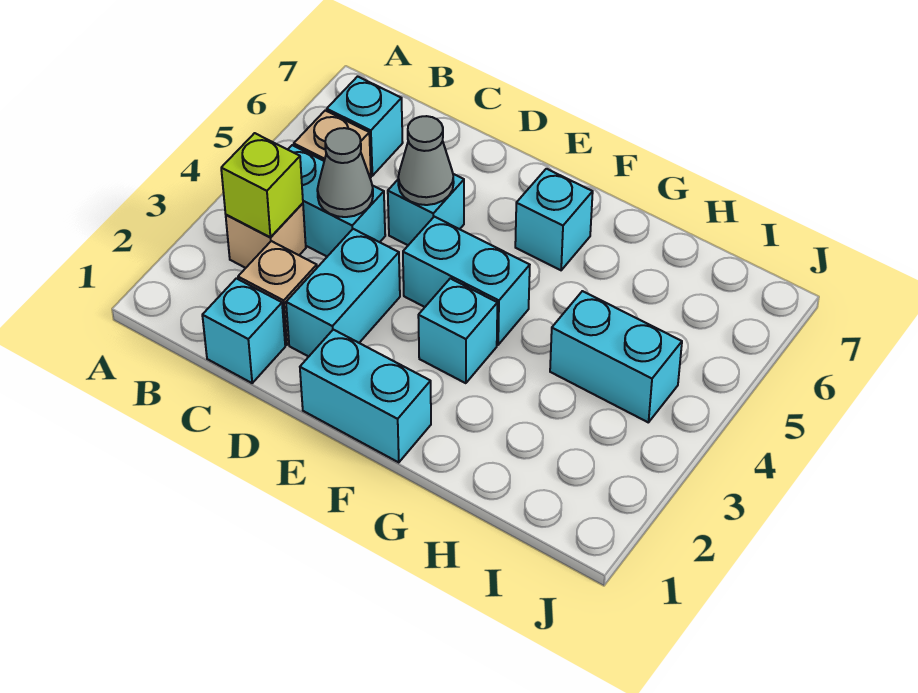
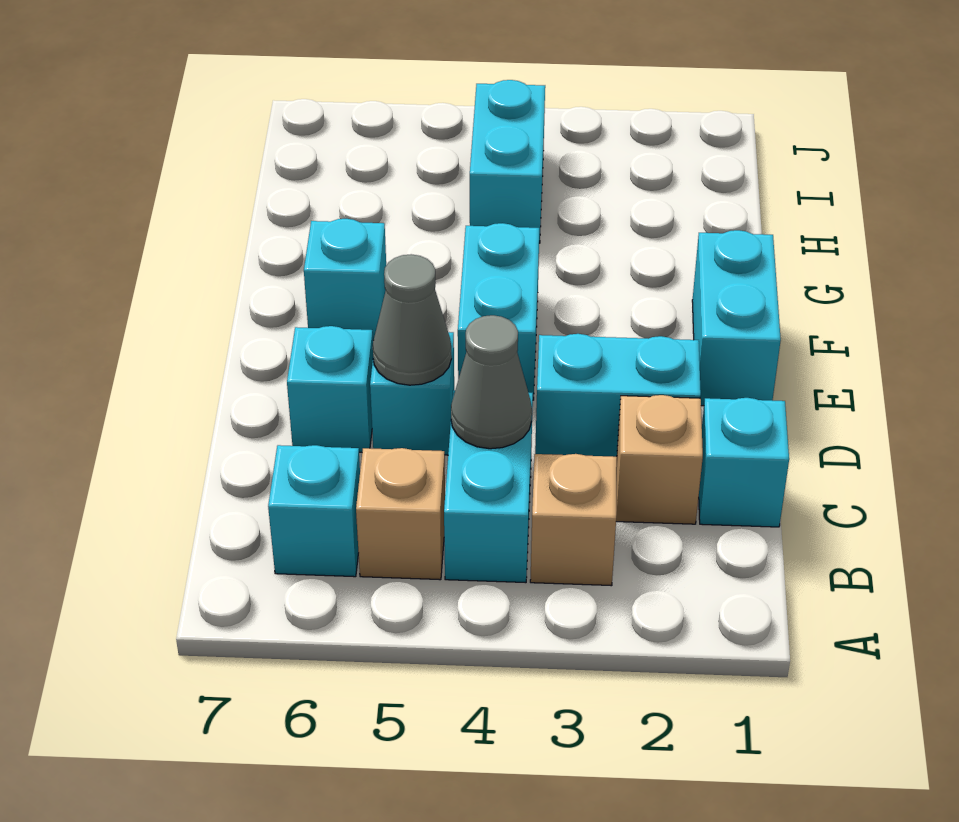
lime brick B3 level 2 -> none
cyan brick F3 level 1 -> cyan brick D6 level 1

